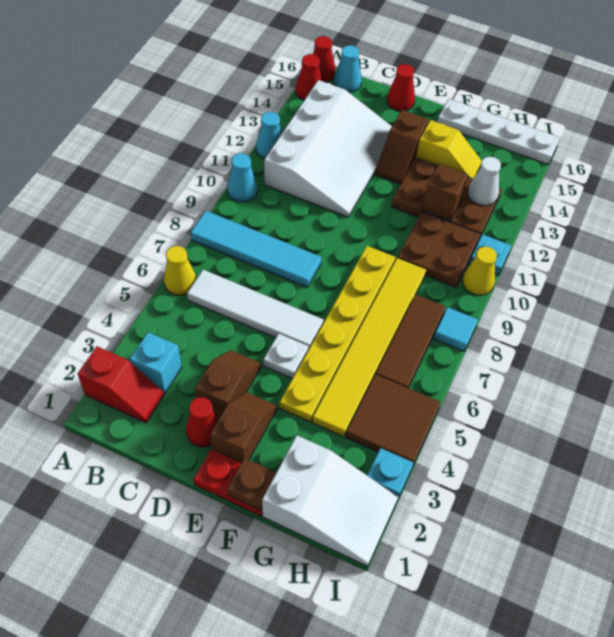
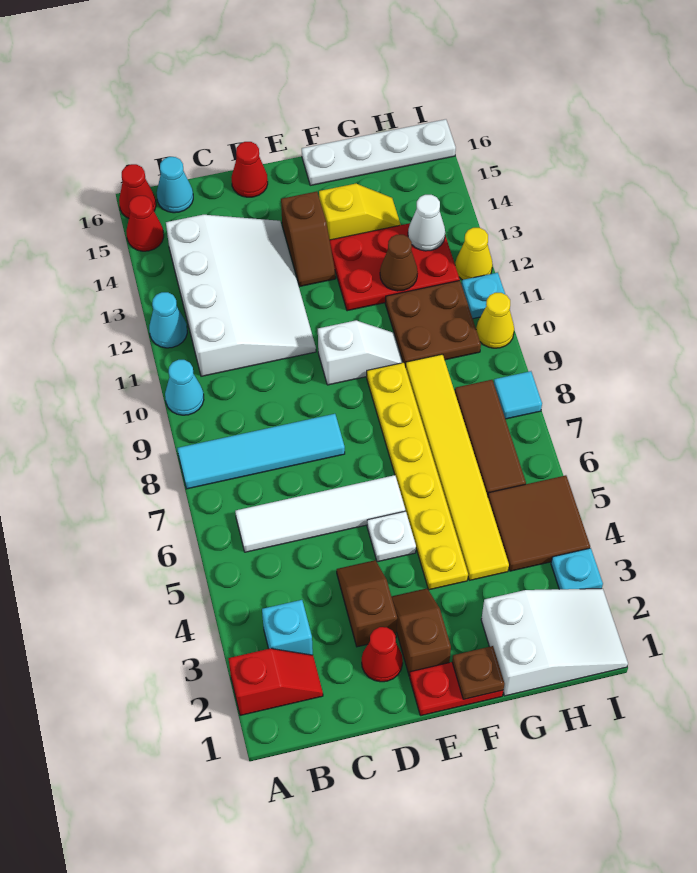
yellow cone A6 level 1 -> yellow cone I12 level 1
none -> white slope E10:F10 level 1 top E
brown plate F12:H13 level 1 -> red plate F12:H13 level 1
brown brick G12 level 2 -> brown cone G12 level 2

